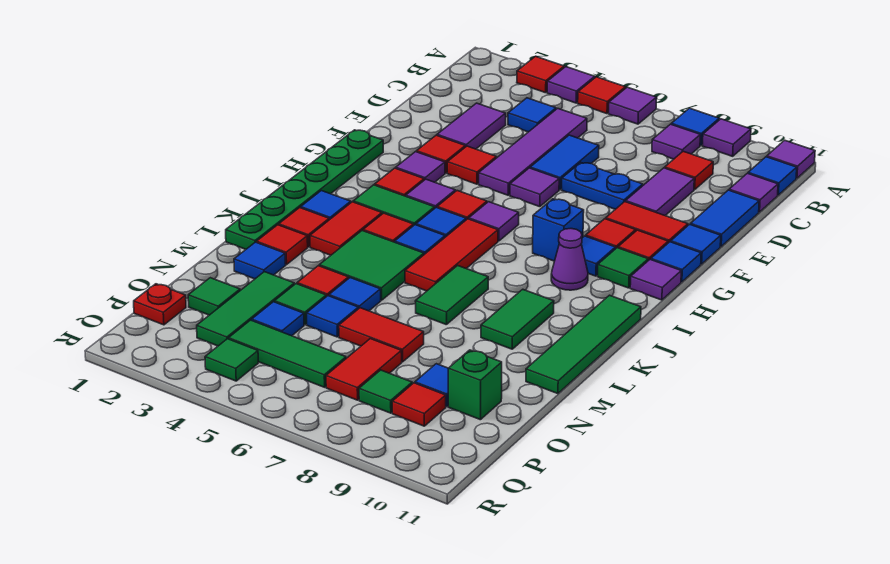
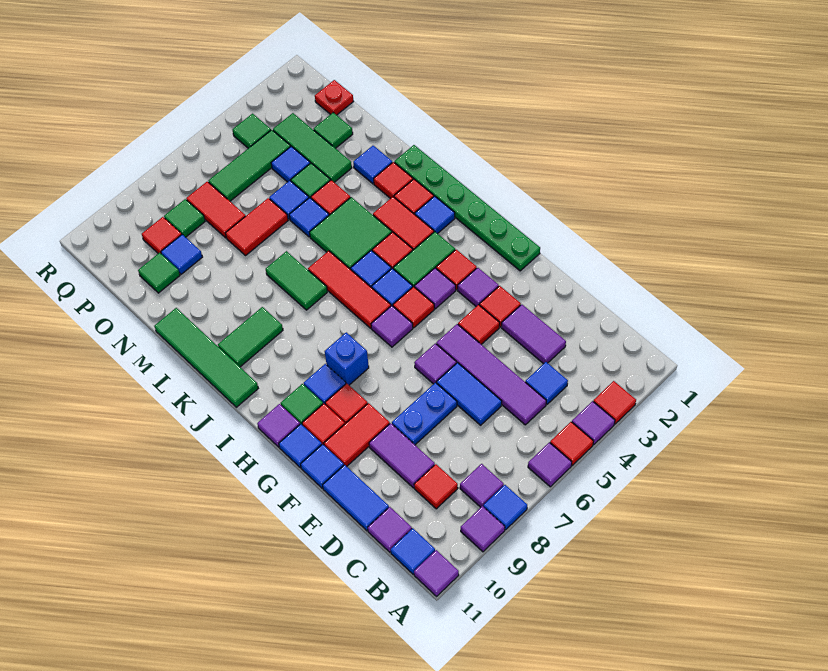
purple cone I9 level 1 -> none
green tile K9:L9 level 1 -> green tile K9:K10 level 1
green brick O10 level 1 -> green tile O10 level 1

